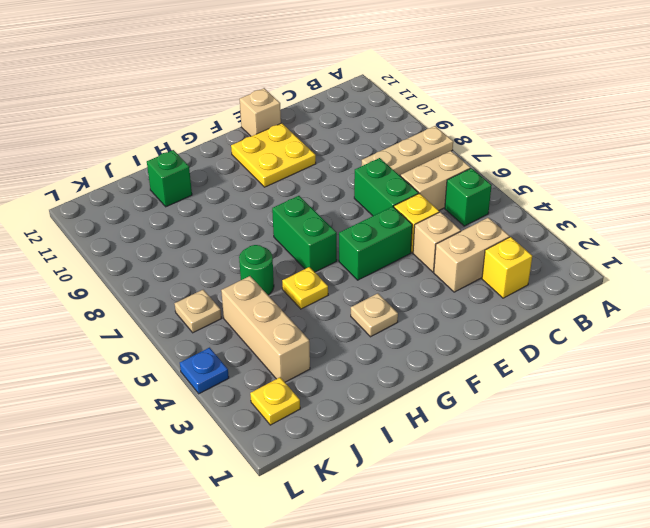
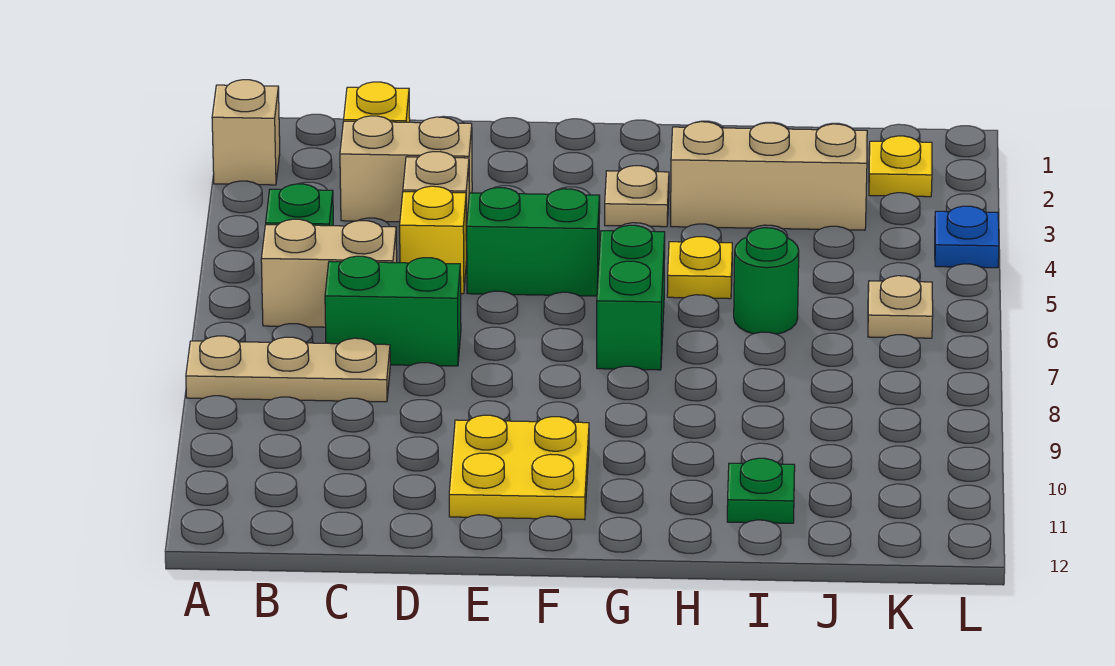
green brick D6:D7 level 1 -> green brick C7:D7 level 1
tan brick E12 level 1 -> tan brick A2 level 1
green brick I11 level 1 -> green plate I11 level 1
tan brick J3:J5 level 1 -> tan brick H3:J3 level 1

